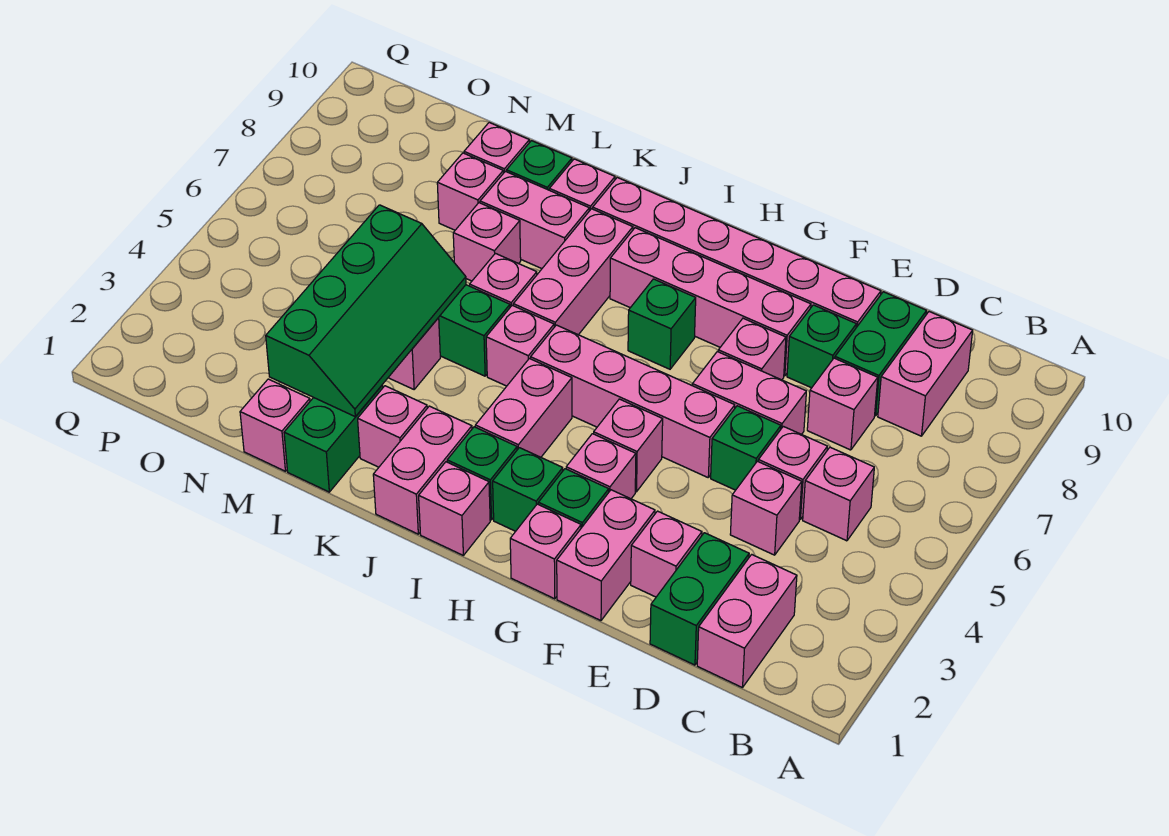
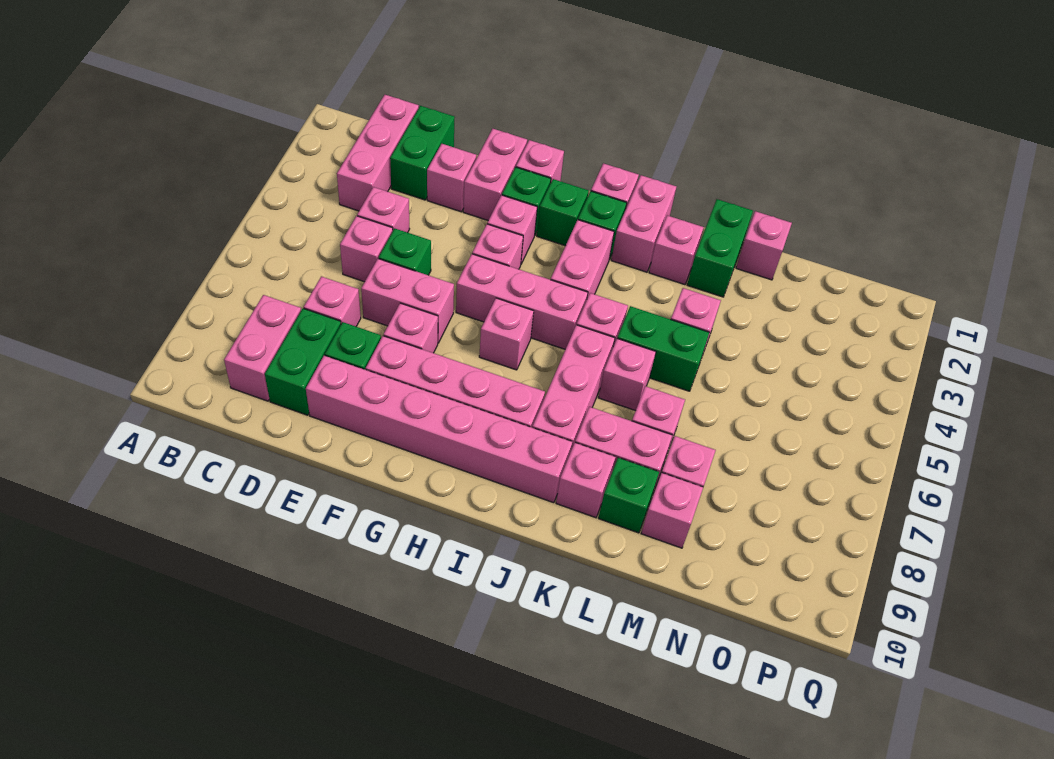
pink brick C1:C2 level 1 -> pink brick C1:C3 level 1
pink brick C5 level 1 -> pink brick H6 level 1
pink brick F5:I5 level 1 -> pink brick G5:I5 level 1
green brick H7 level 1 -> none
green slope L2:M5 level 2 top M -> none

